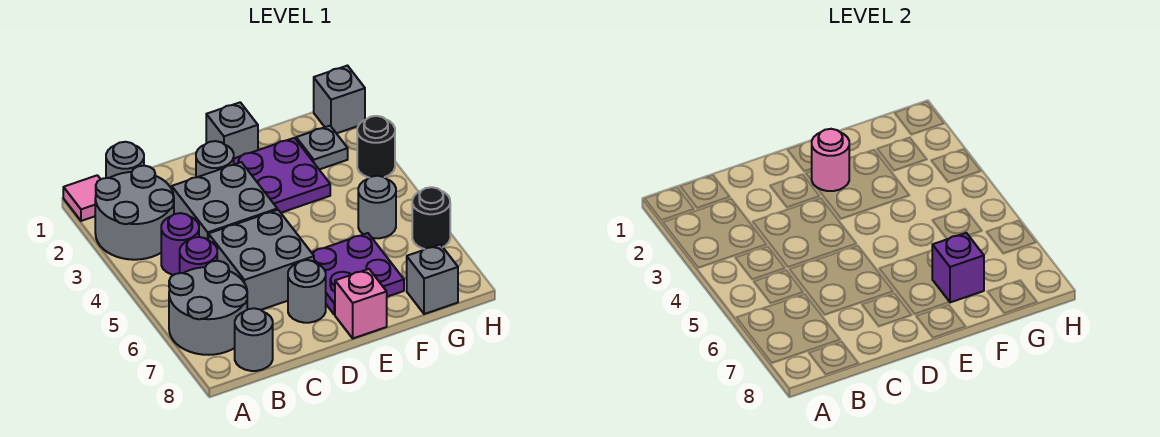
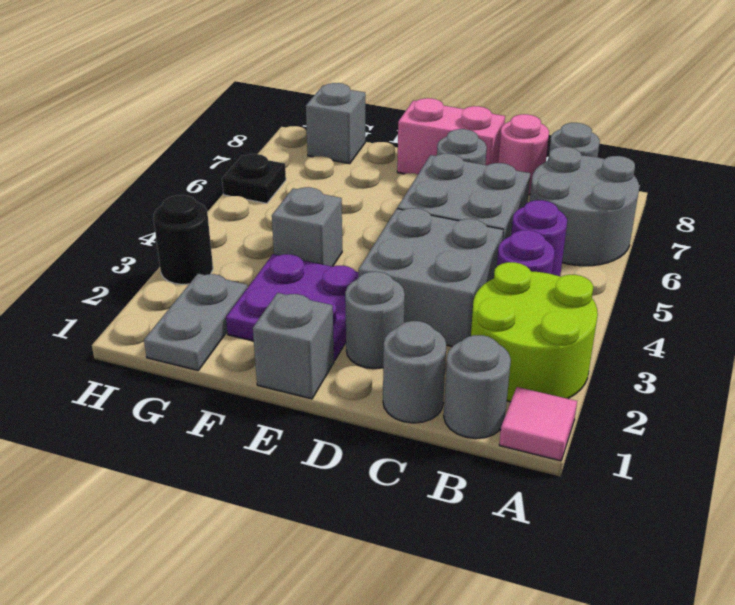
grey round brick A2:B3 level 1 -> lime round brick A2:B3 level 1
pink round brick E2 level 2 -> pink round brick C8 level 1
purple plate E6:F7 level 1 -> none
pink brick E8 level 1 -> pink brick D8:E8 level 1
purple brick F7 level 2 -> none
grey plate G2 level 1 -> grey plate G1:G2 level 1
grey round brick G5 level 1 -> grey round brick C1 level 1
grey brick H1 level 1 -> grey brick F4 level 1
black round brick H6 level 1 -> black plate H6 level 1

